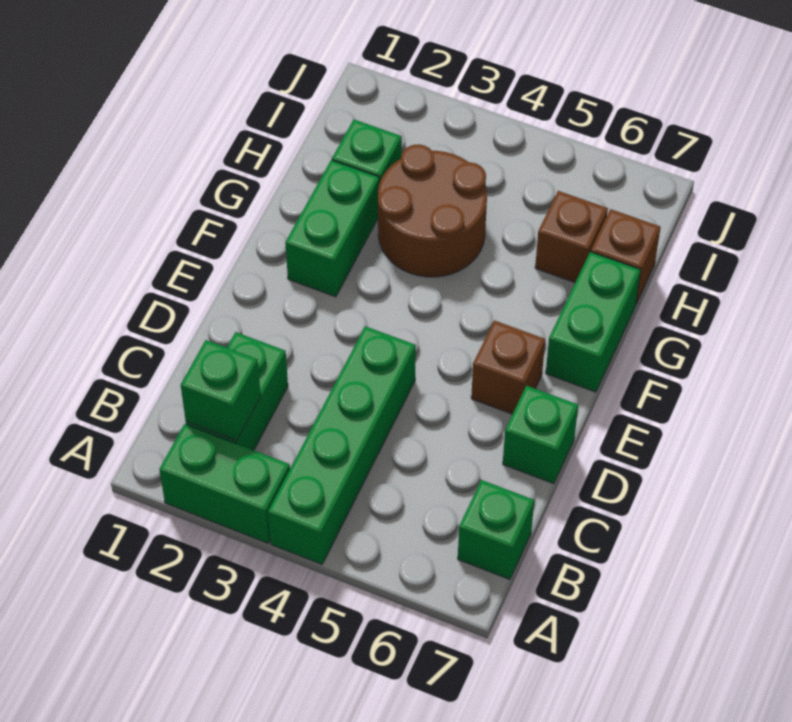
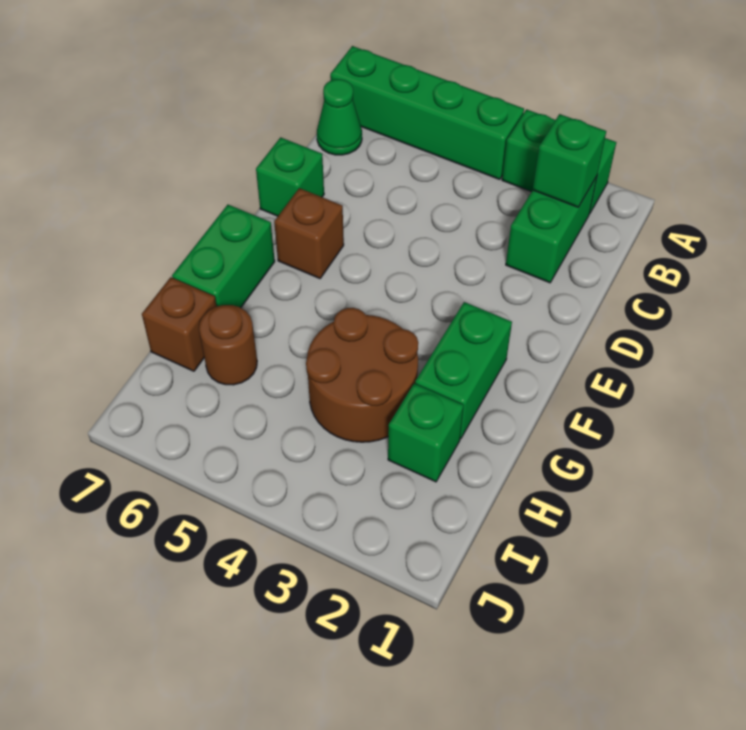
green brick A4:D4 level 1 -> green brick A4:A7 level 1
green brick B7 level 1 -> green cone B7 level 1
brown brick H6 level 1 -> brown round brick H6 level 1

